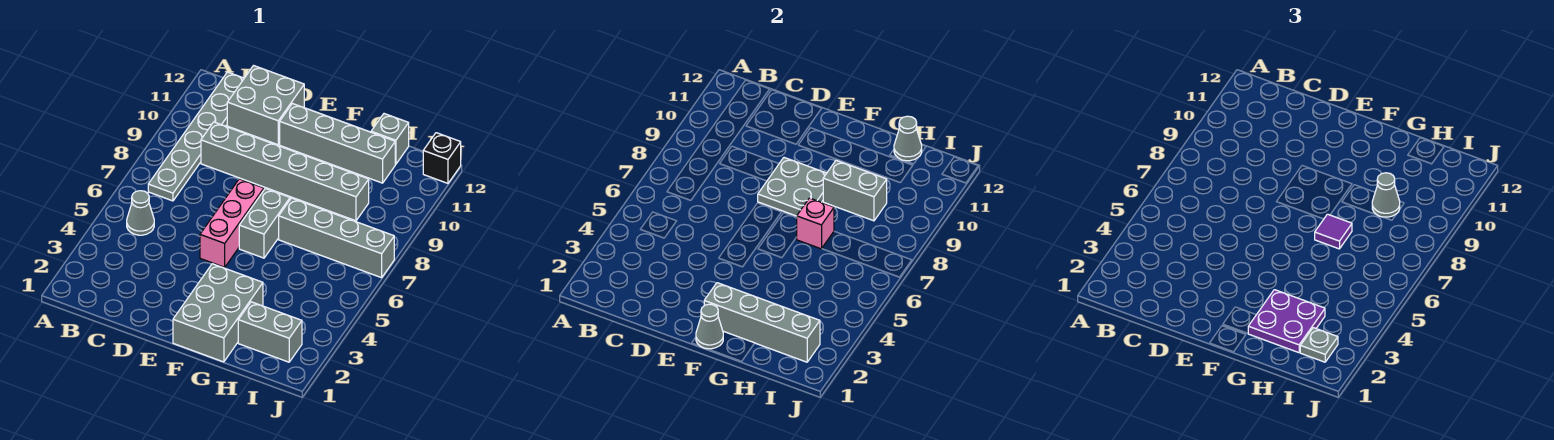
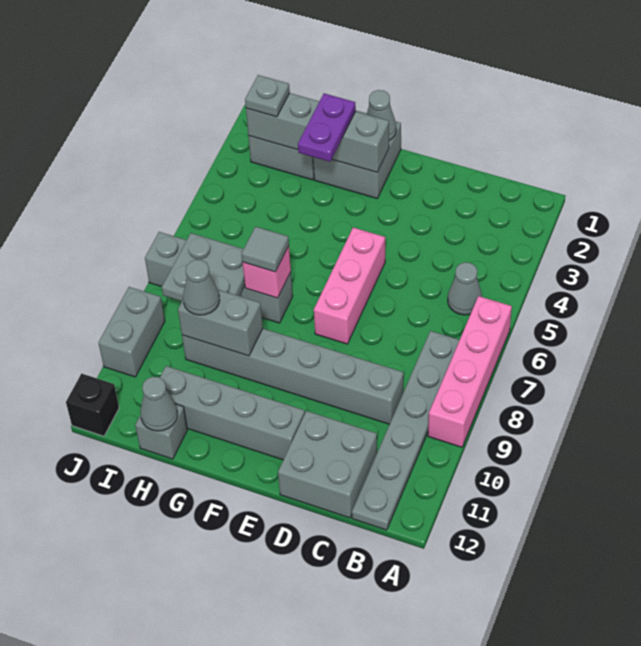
none -> pink brick A6:A9 level 1
grey plate E8:F9 level 2 -> grey plate H7:I8 level 2
grey brick F1:G3 level 1 -> grey brick F1:G2 level 1
grey brick F6:F7 level 1 -> grey brick J9:J10 level 1
purple plate G2:H3 level 3 -> purple plate G2:G3 level 3
purple tile G7 level 3 -> grey tile G7 level 3

